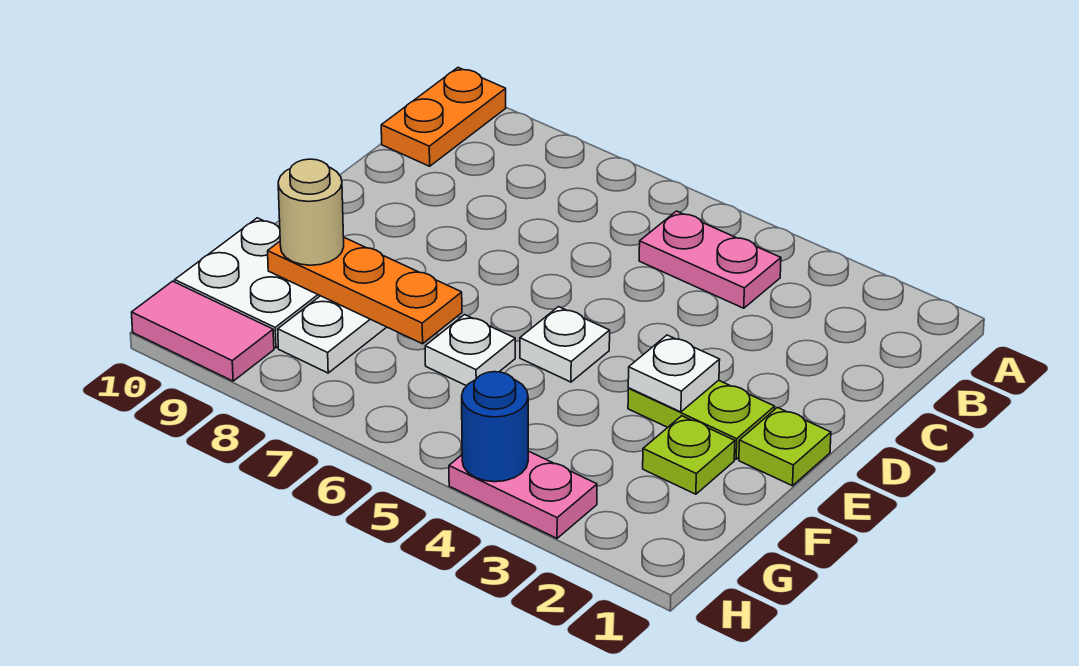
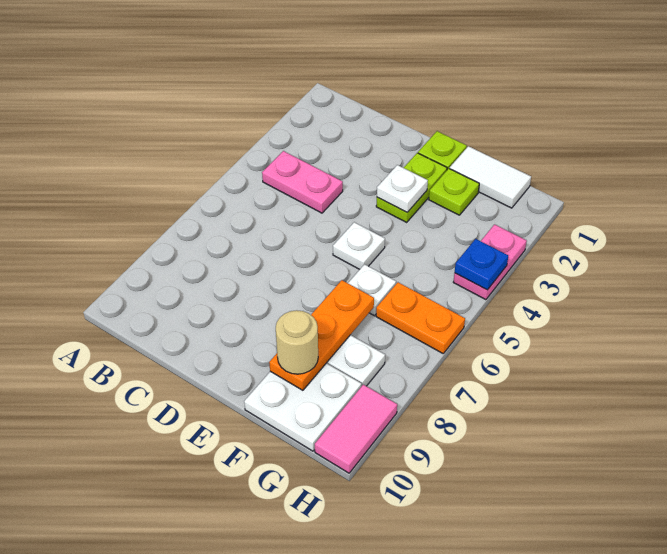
orange plate A10:B10 level 1 -> orange plate G6:H6 level 1
pink plate B4:B5 level 1 -> pink plate B4:C4 level 1
none -> white tile F1:G1 level 1
blue round brick H4 level 2 -> blue plate H4 level 2

